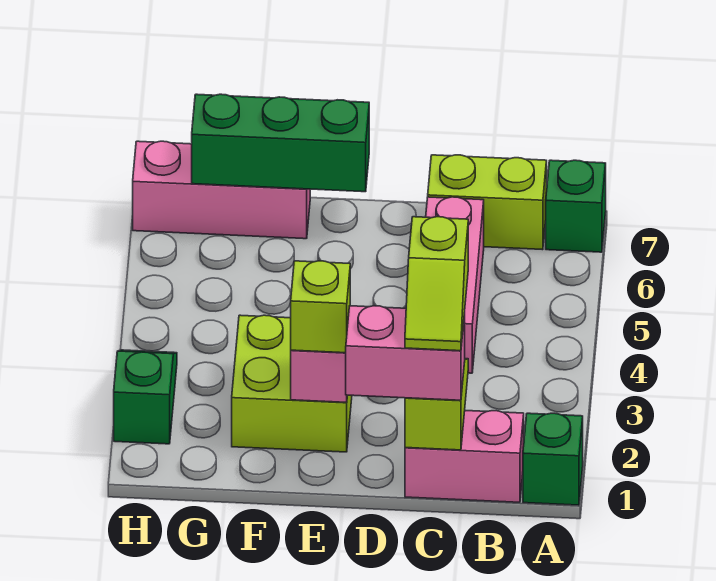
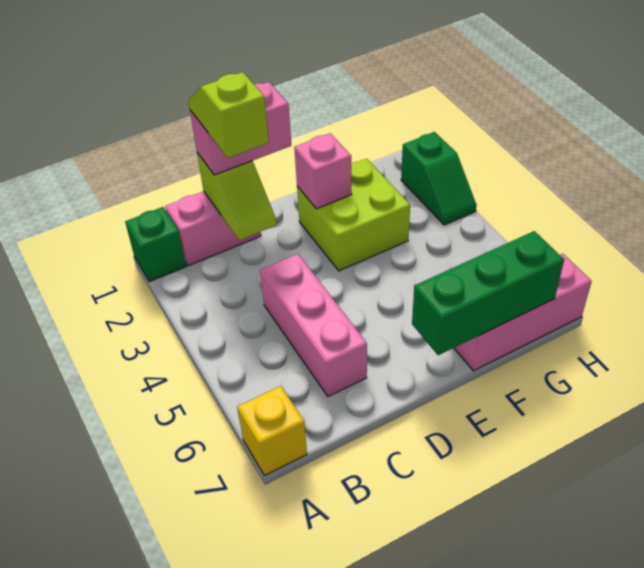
green brick A7 level 1 -> yellow brick A7 level 1
lime brick B7:C7 level 1 -> none
lime brick E2 level 3 -> none

